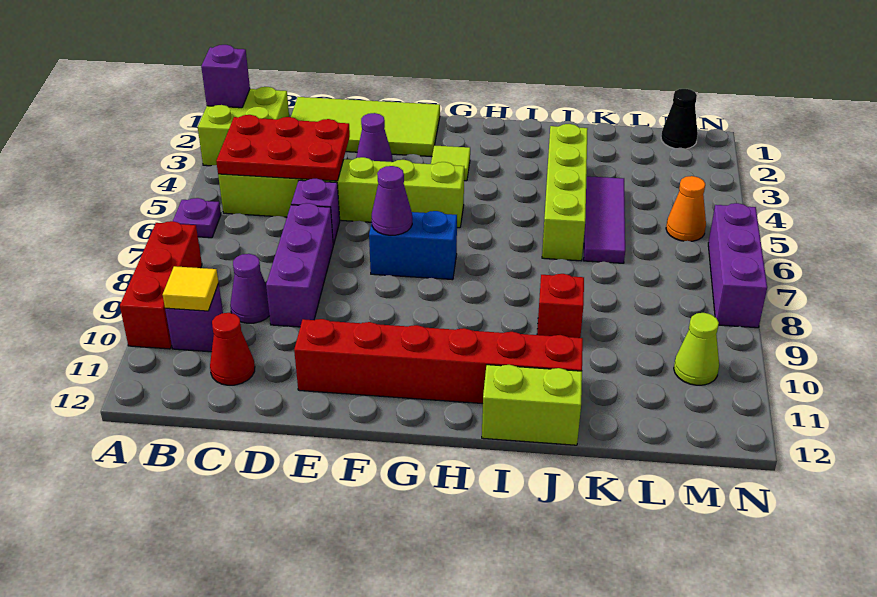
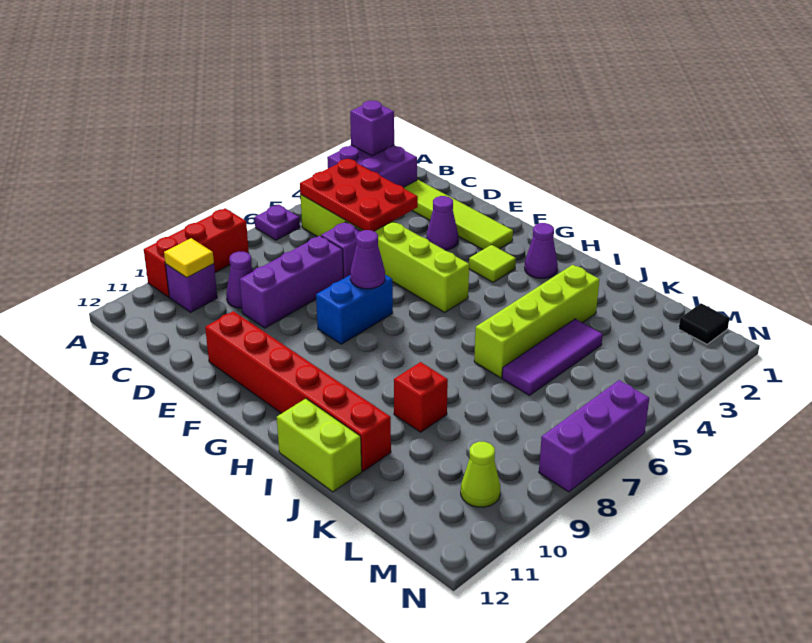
lime brick A2:B3 level 1 -> purple brick A2:B3 level 1
lime tile C1:F2 level 1 -> lime tile C2:F2 level 1
red cone C11 level 1 -> none
blue brick F7:G7 level 1 -> blue brick F7:F8 level 1
none -> purple cone H2 level 1
black cone M1 level 1 -> black tile M1 level 1
orange cone M5 level 1 -> none

